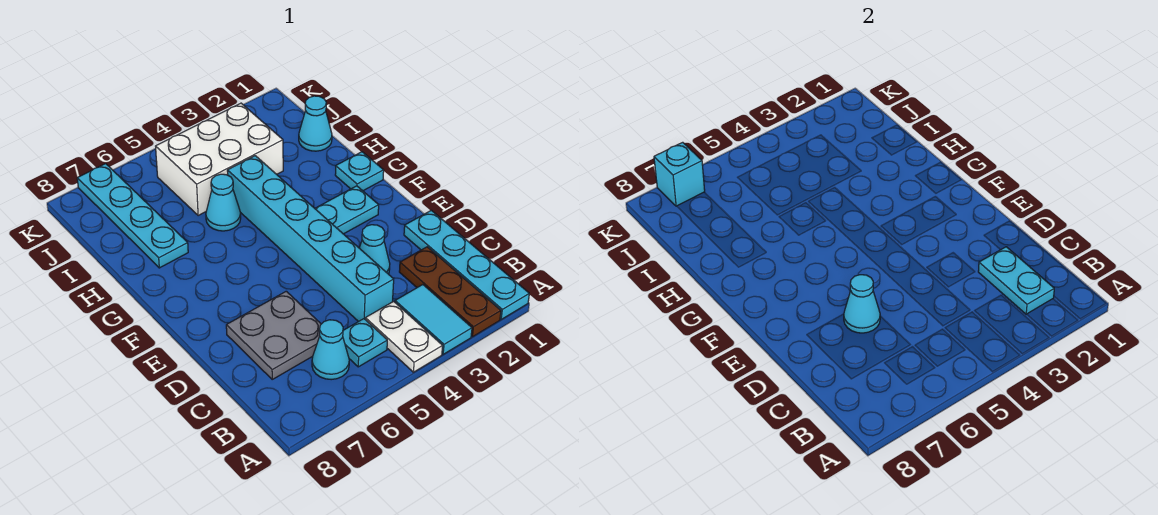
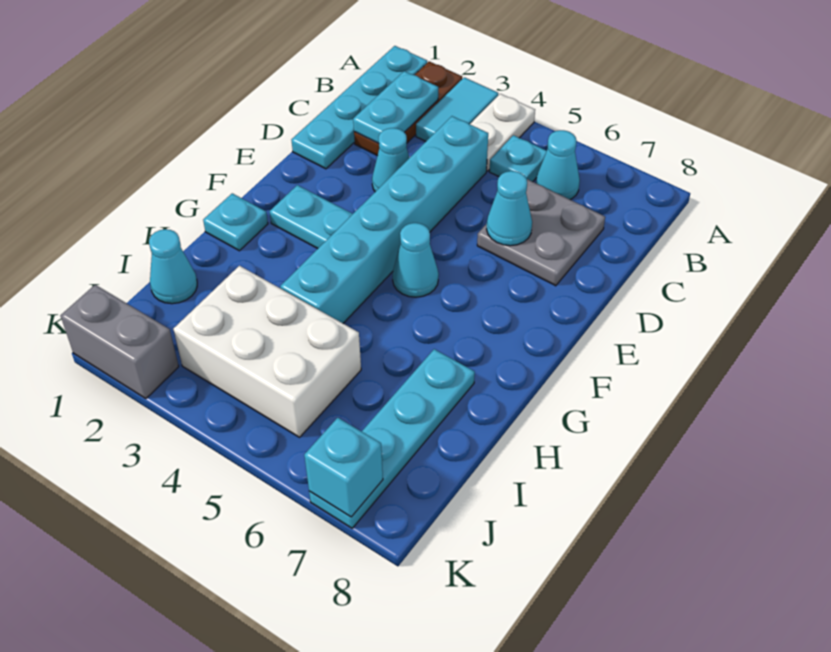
cyan cone H5 level 1 -> cyan cone F5 level 1
none -> grey brick K1:K2 level 1

